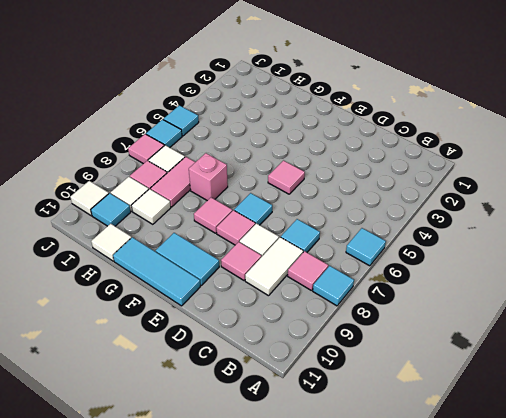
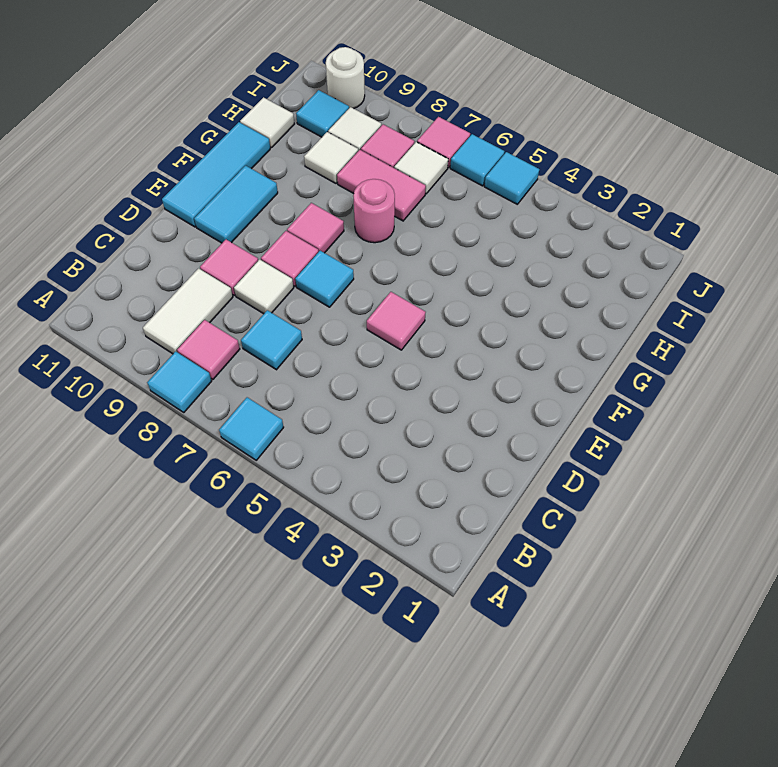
white tile C8:C9 level 1 -> white tile B9:C9 level 1
pink brick G7 level 1 -> pink round brick G7 level 1
white tile J10 level 1 -> white round brick J10 level 1

